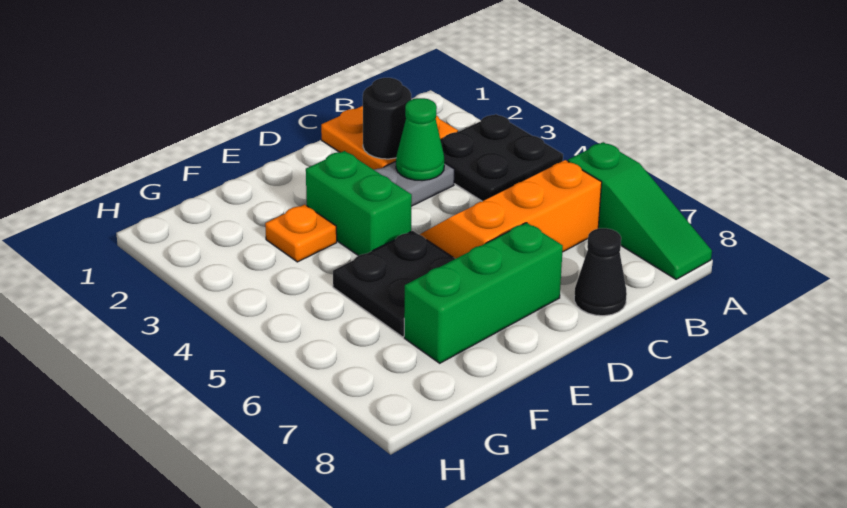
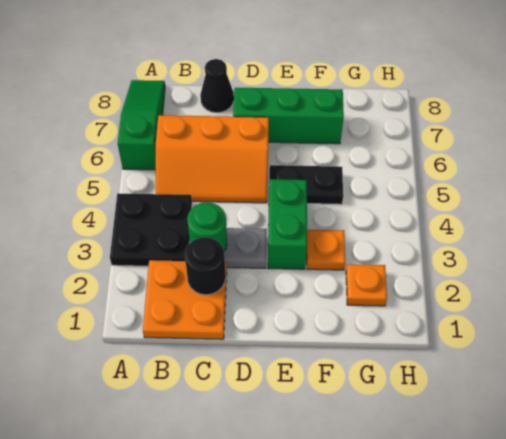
green cone C3 level 2 -> green round brick C3 level 2
black plate E5:F6 level 1 -> black plate E5:F5 level 1
none -> orange plate G2 level 1

